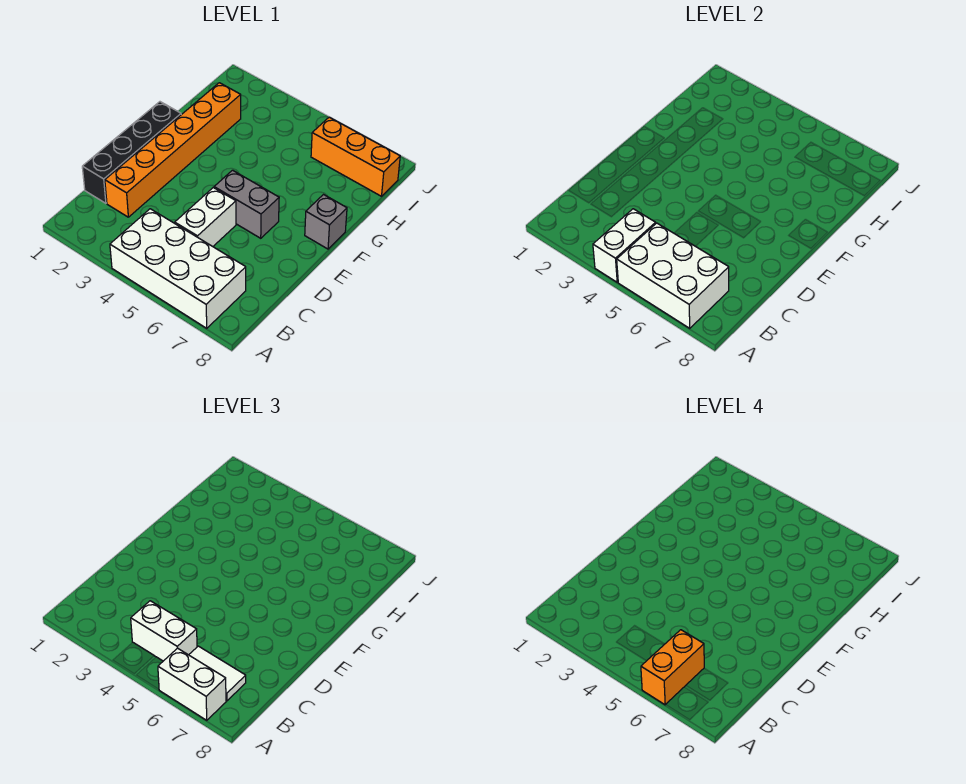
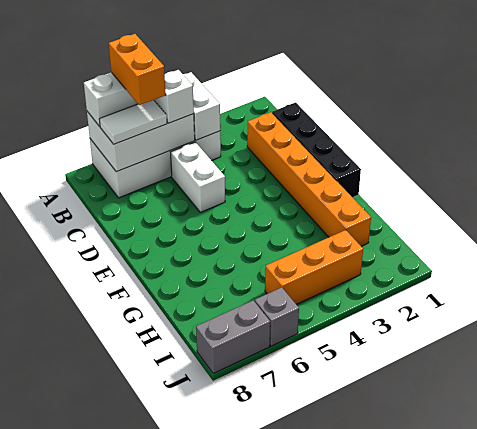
white brick B4:B5 level 3 -> white brick B5 level 3
grey brick E5:E6 level 1 -> grey brick J7:J8 level 1
grey brick F8 level 1 -> grey brick J6 level 1
orange brick I6:I8 level 1 -> orange brick I3:I5 level 1

